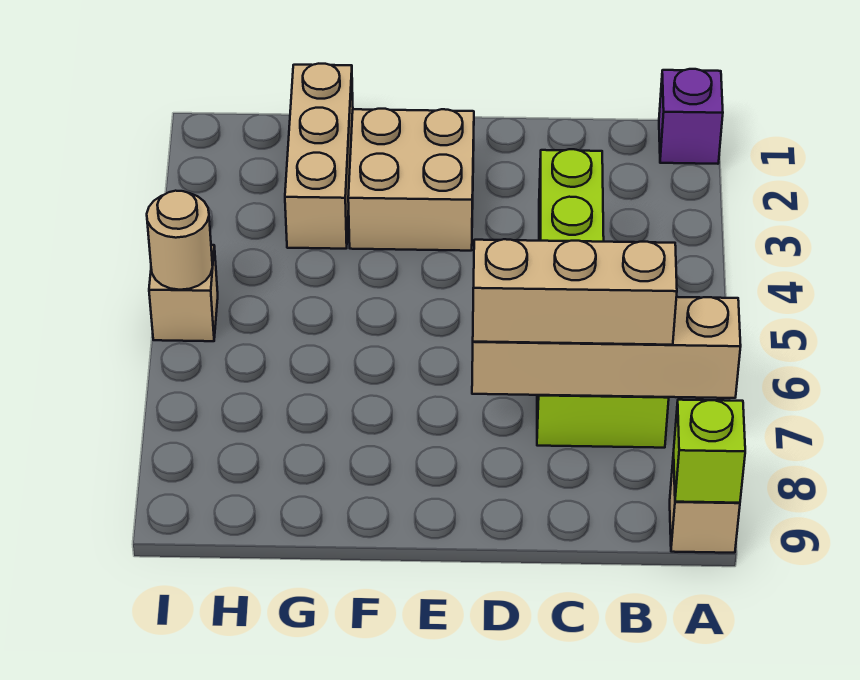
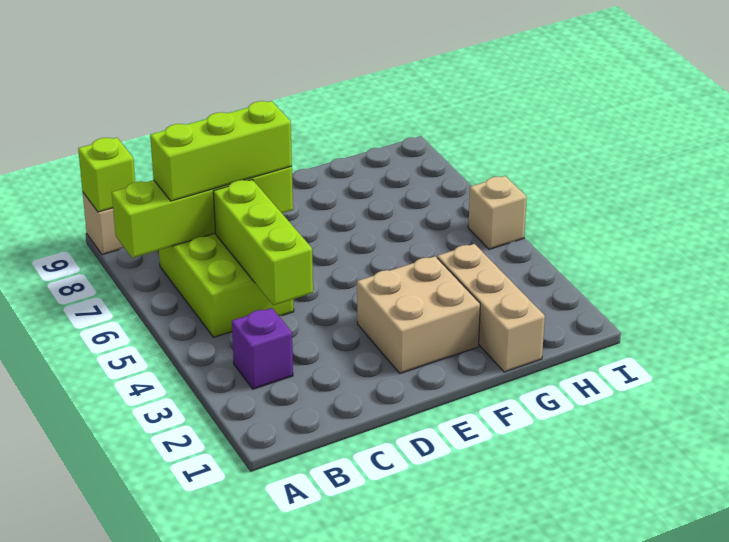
purple brick A1 level 1 -> purple brick B3 level 1
tan brick A7:D7 level 2 -> lime brick A7:D7 level 2
tan brick B7:D7 level 3 -> lime brick B7:D7 level 3
tan round brick I5 level 2 -> none

